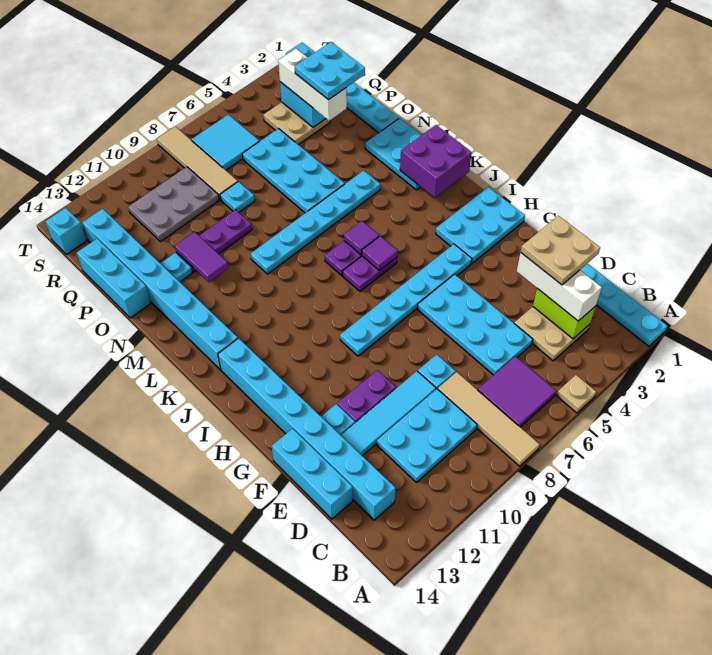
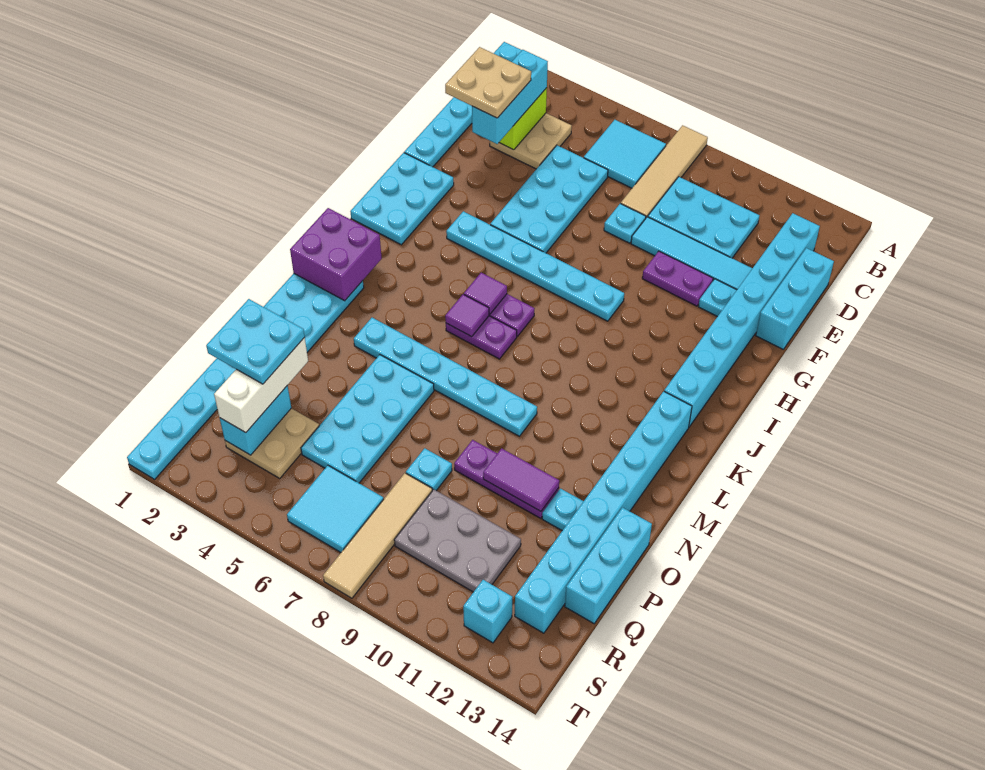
tan plate A5 level 1 -> none
purple tile B6:C7 level 1 -> cyan tile B6:C7 level 1
white brick C3:E3 level 3 -> cyan brick C3:E3 level 3
cyan plate H1:I3 level 1 -> cyan plate G1:I2 level 1
purple tile N11:O11 level 2 -> purple tile O10:O11 level 2
cyan brick S14 level 1 -> cyan brick S12 level 1

